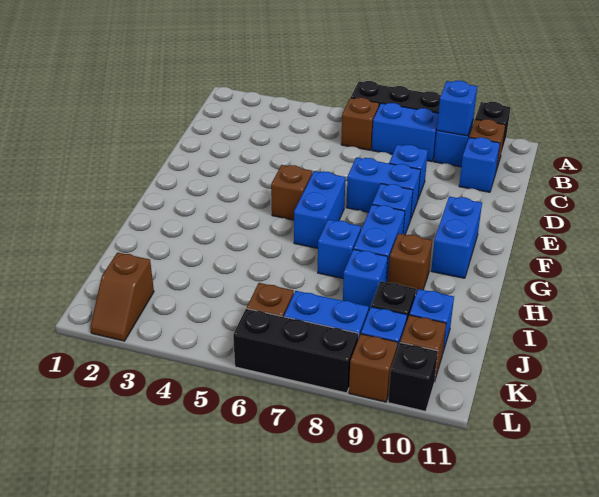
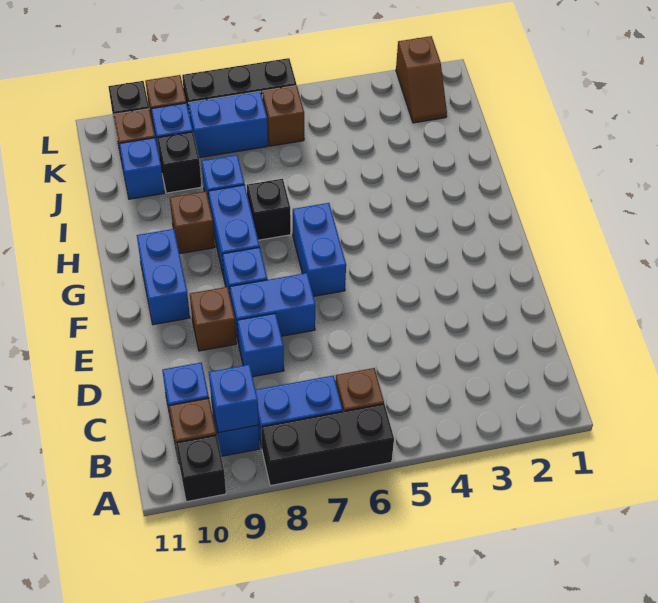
brown brick F5 level 1 -> brown brick E9 level 1
blue brick H7 level 1 -> black brick H7 level 1
brown slope K2:L2 level 1 top K -> brown slope K2:L2 level 1 top L

